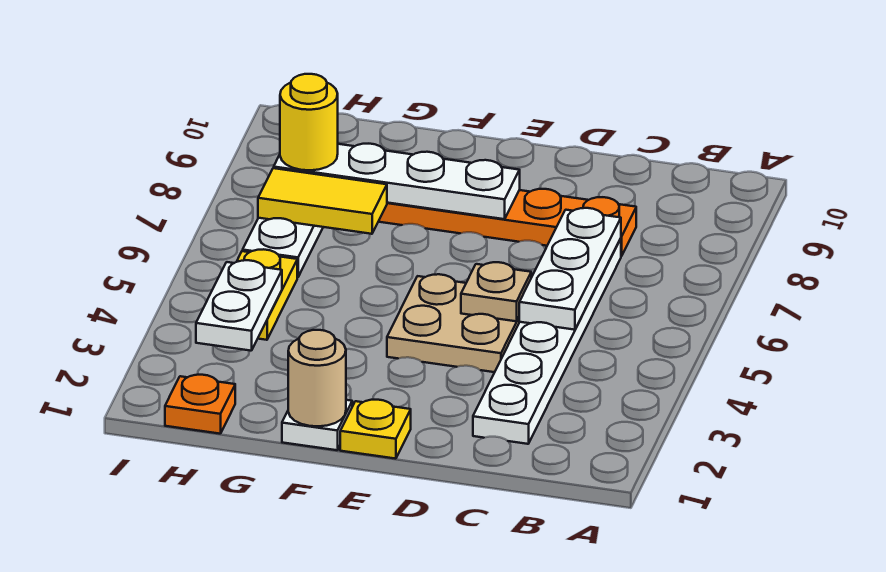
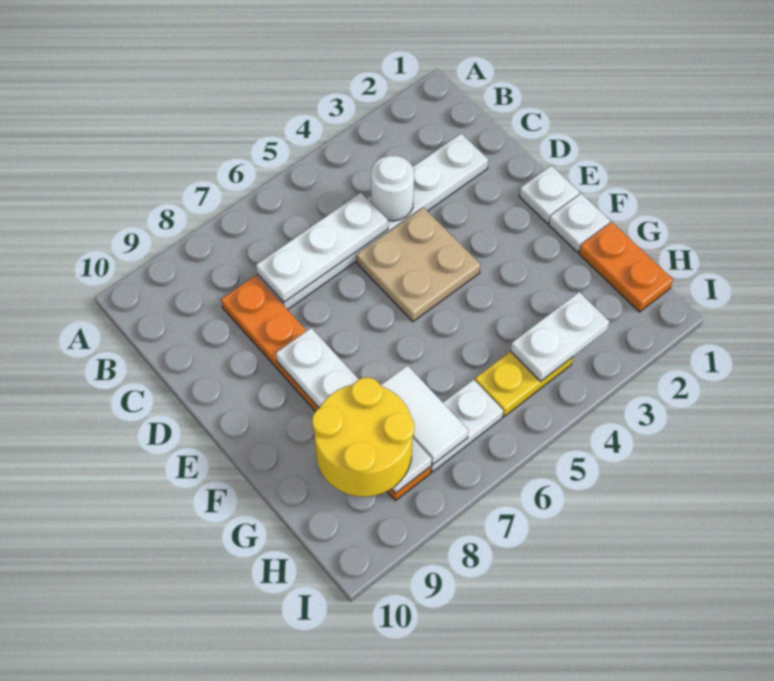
none -> white round brick C4 level 2
tan plate D5 level 2 -> none
yellow plate E1 level 1 -> white plate E1 level 1
tan round brick F1 level 2 -> none
yellow tile G7:H7 level 2 -> white tile G7:H7 level 2
orange plate H1 level 1 -> orange plate G1:H1 level 1
yellow round brick H8 level 3 -> yellow round brick G8:H9 level 3

